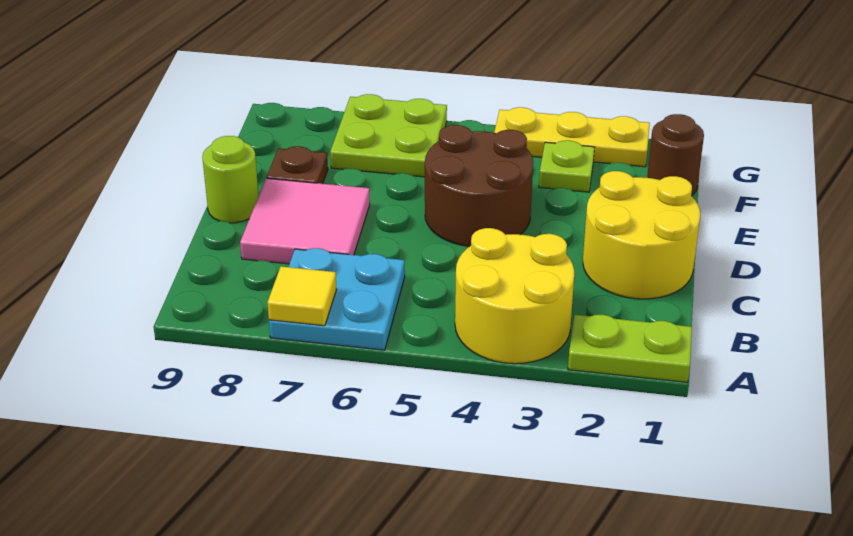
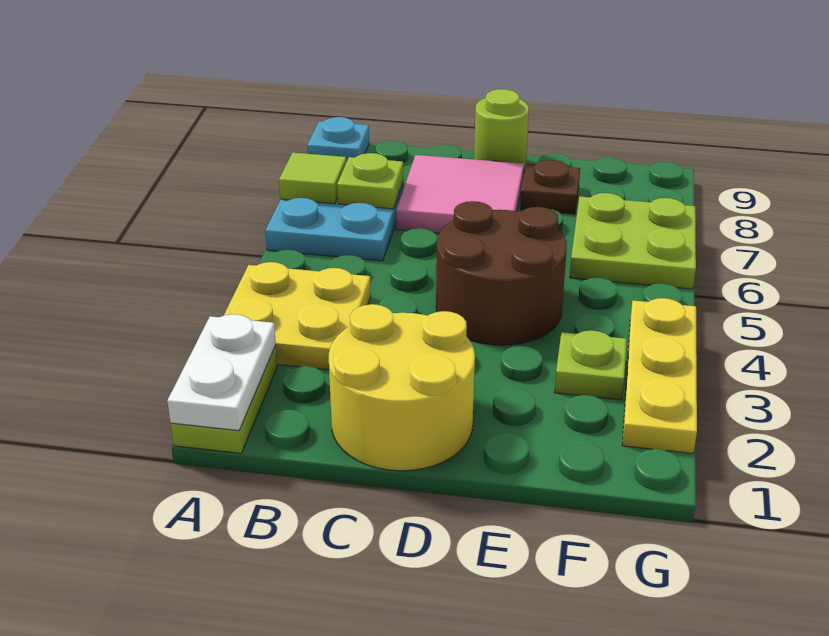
none -> white plate A1:A2 level 2
yellow round brick A3:B4 level 1 -> yellow plate A3:B4 level 1
yellow tile A7 level 2 -> lime tile A7 level 2
none -> cyan plate A9 level 1
none -> lime plate B7 level 2
brown round brick F1 level 1 -> none

